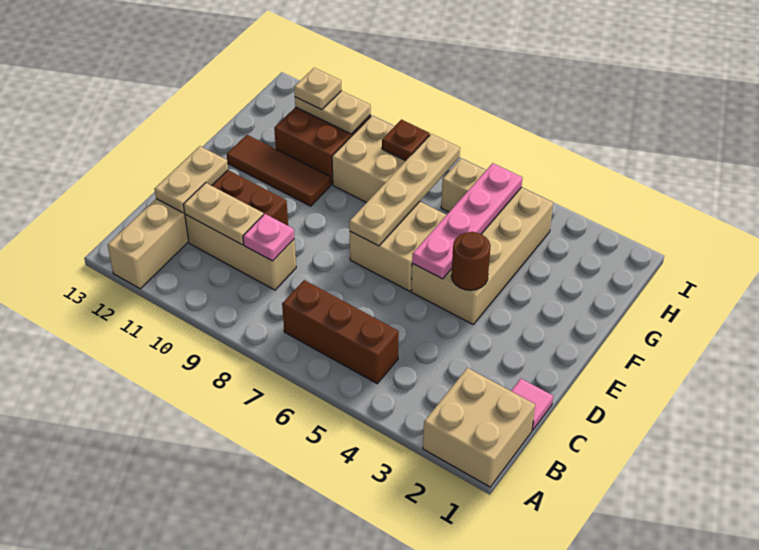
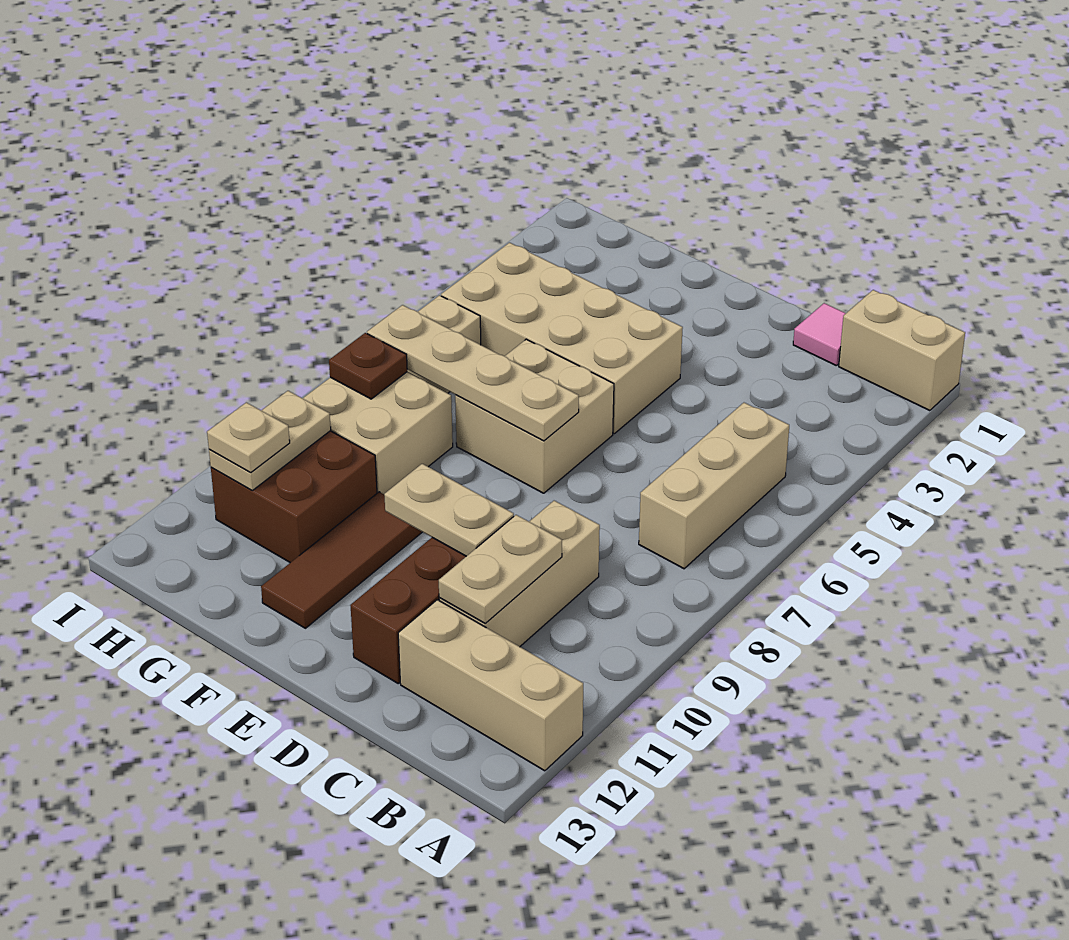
tan brick A1:B2 level 1 -> tan brick A1:B1 level 1
brown brick B5:B7 level 1 -> tan brick B5:B7 level 1
pink plate C9 level 2 -> none
tan plate C12:D12 level 2 -> tan plate D10:E10 level 2
brown round brick E4 level 2 -> none
pink plate E5:H5 level 2 -> none

